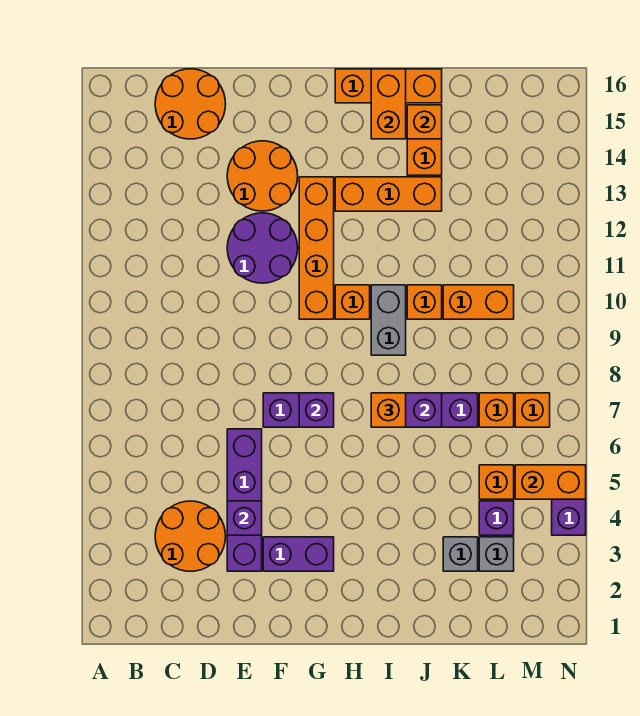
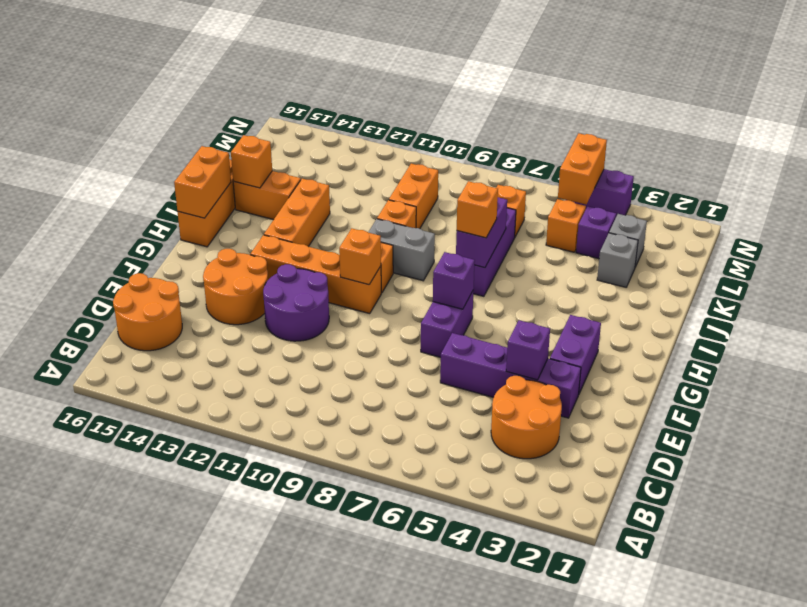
orange brick I15:I16 level 2 -> orange brick H16:I16 level 2
orange brick M7 level 1 -> orange brick G10 level 2

